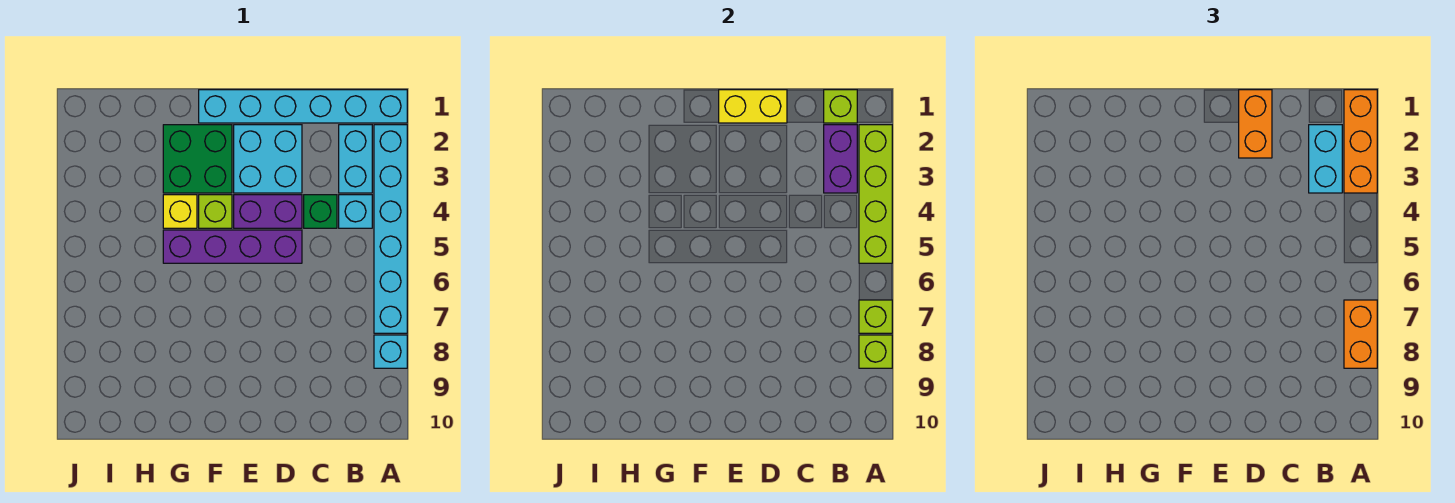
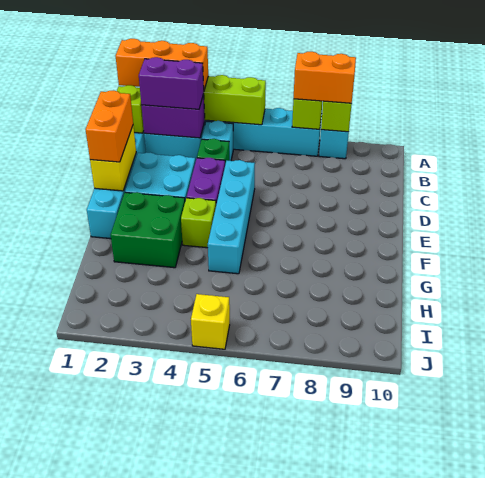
cyan brick B2:B3 level 3 -> purple brick B2:B3 level 3
orange brick D1:D2 level 3 -> orange brick D1:E1 level 3
purple brick D5:G5 level 1 -> cyan brick D5:G5 level 1
yellow brick G4 level 1 -> yellow brick J5 level 1

